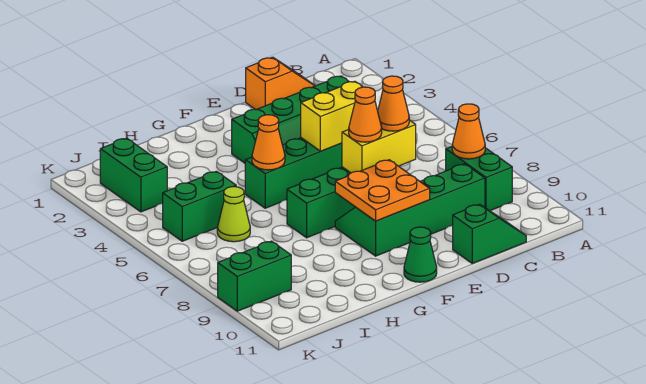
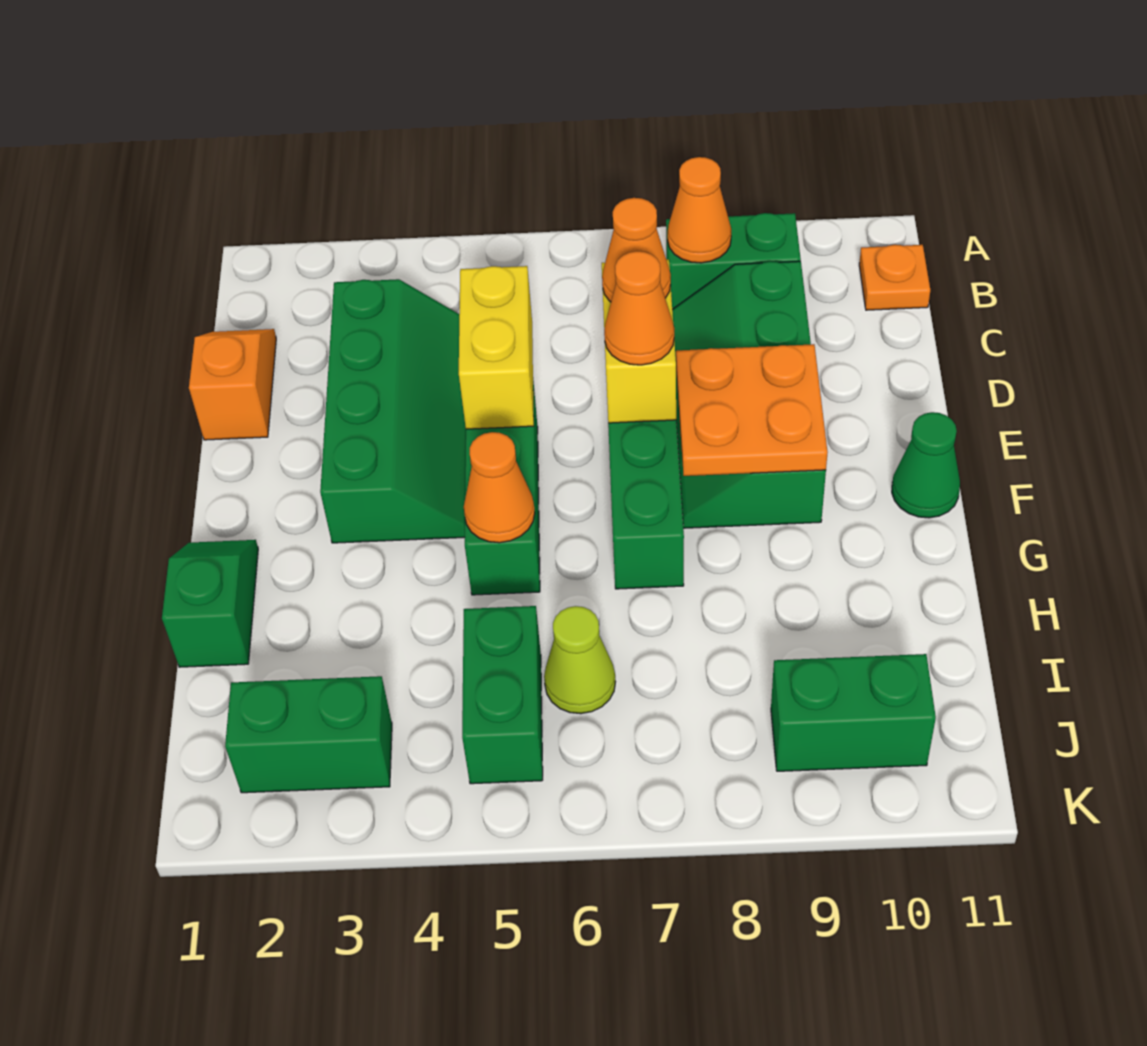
none -> orange plate B11 level 1
green slope C11:D11 level 1 top D -> green slope G1:H1 level 1 top H
green brick J9:K9 level 1 -> green brick J9:J10 level 1

